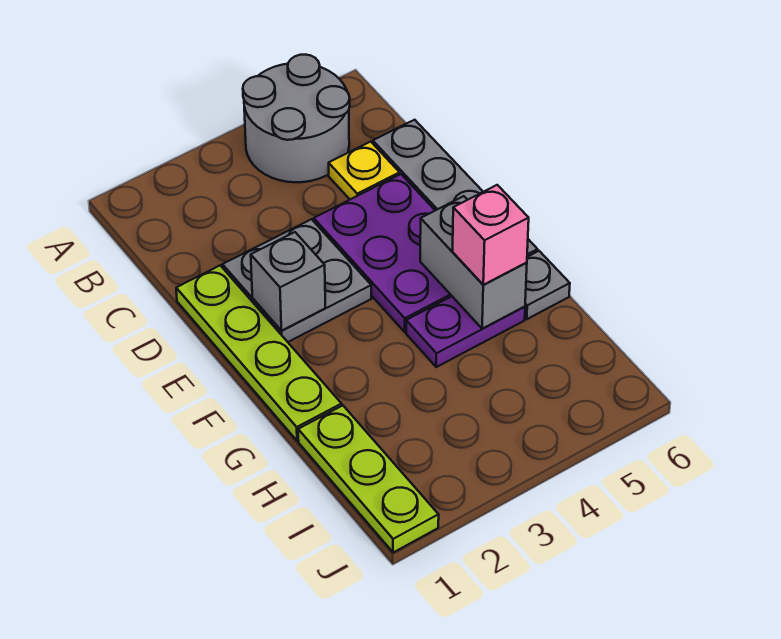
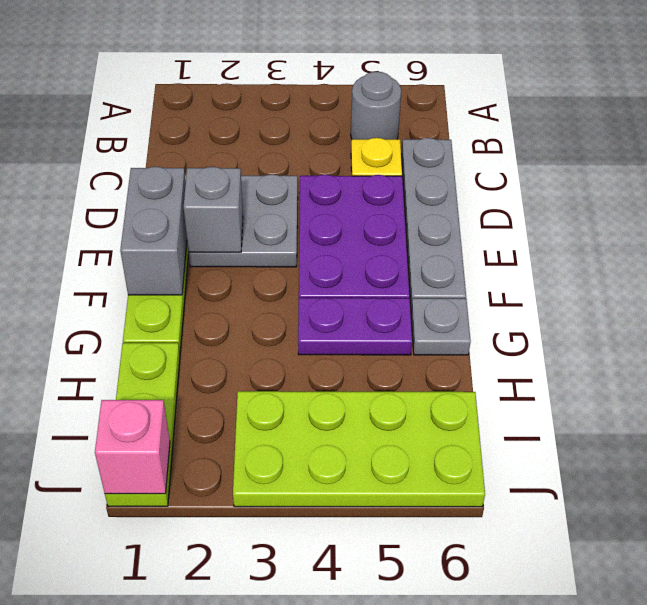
grey round brick A4:B5 level 1 -> grey round brick B5 level 1
grey brick F5:G5 level 2 -> grey brick E1:F1 level 2
pink brick G5 level 3 -> pink brick J1 level 2
none -> lime plate I3:J6 level 1

